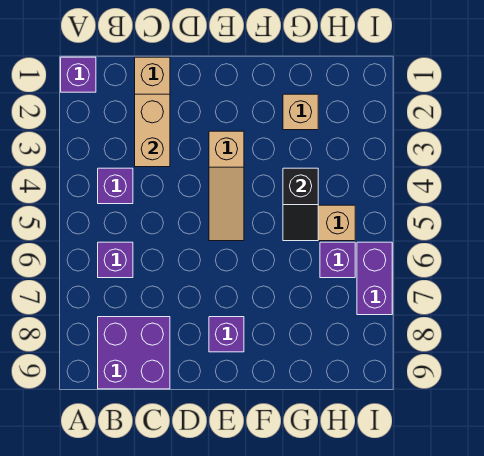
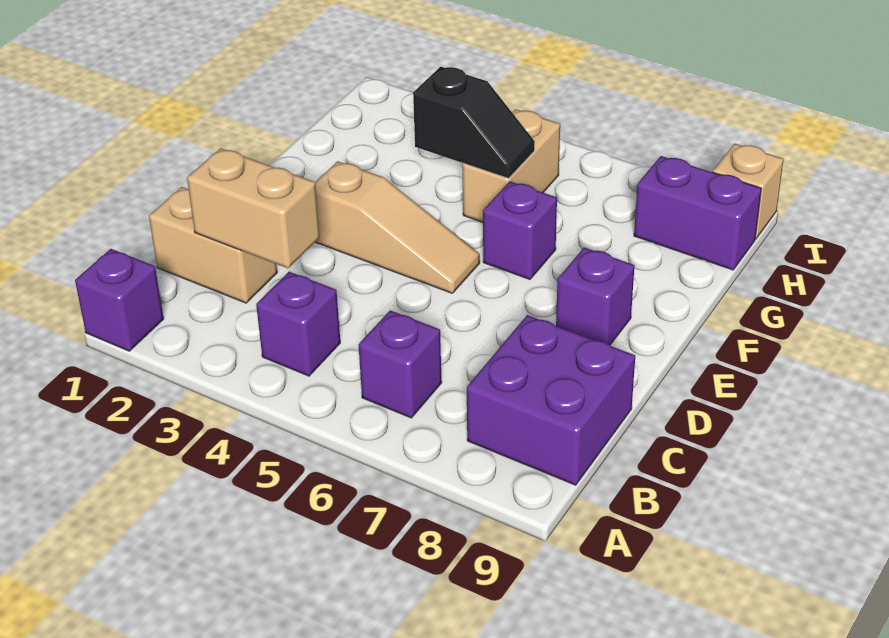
tan brick G2 level 1 -> tan brick I9 level 1
purple brick H6 level 1 -> purple brick F6 level 1
purple brick I6:I7 level 1 -> purple brick H8:H9 level 1

